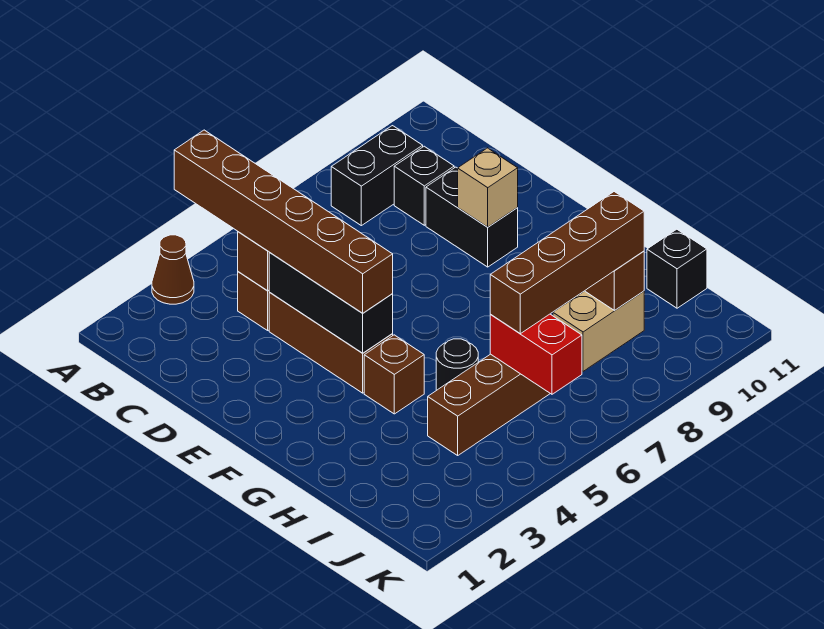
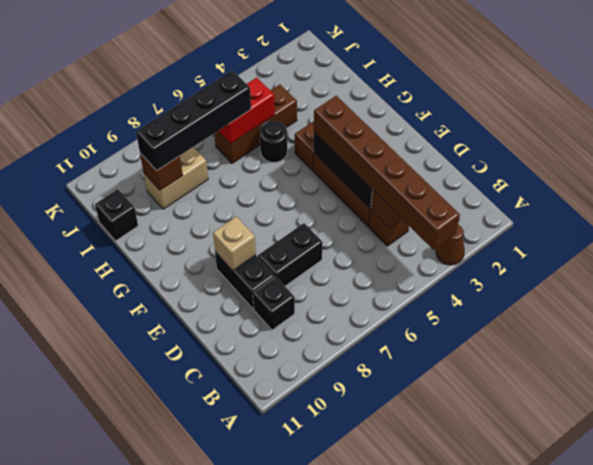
black brick B8:B9 level 1 -> black brick D7:D8 level 1
red brick I6:J6 level 2 -> red brick I5:I6 level 2
brown brick I6:I9 level 3 -> black brick I6:I9 level 3

